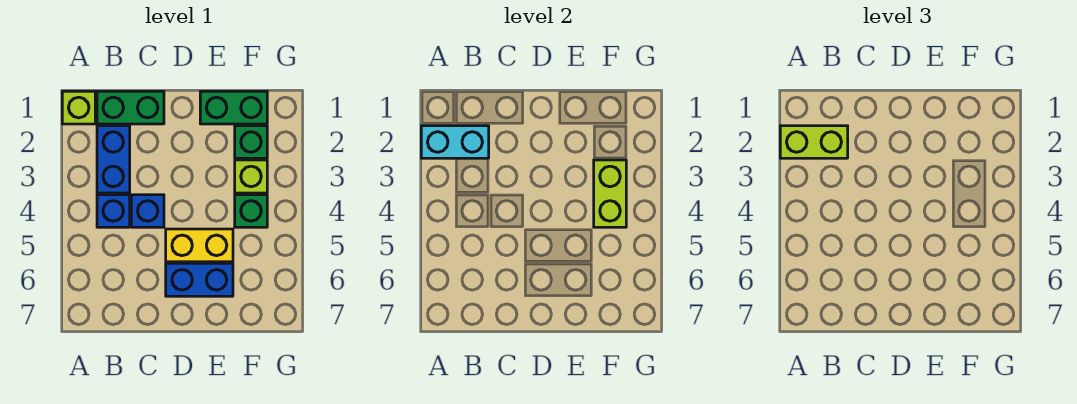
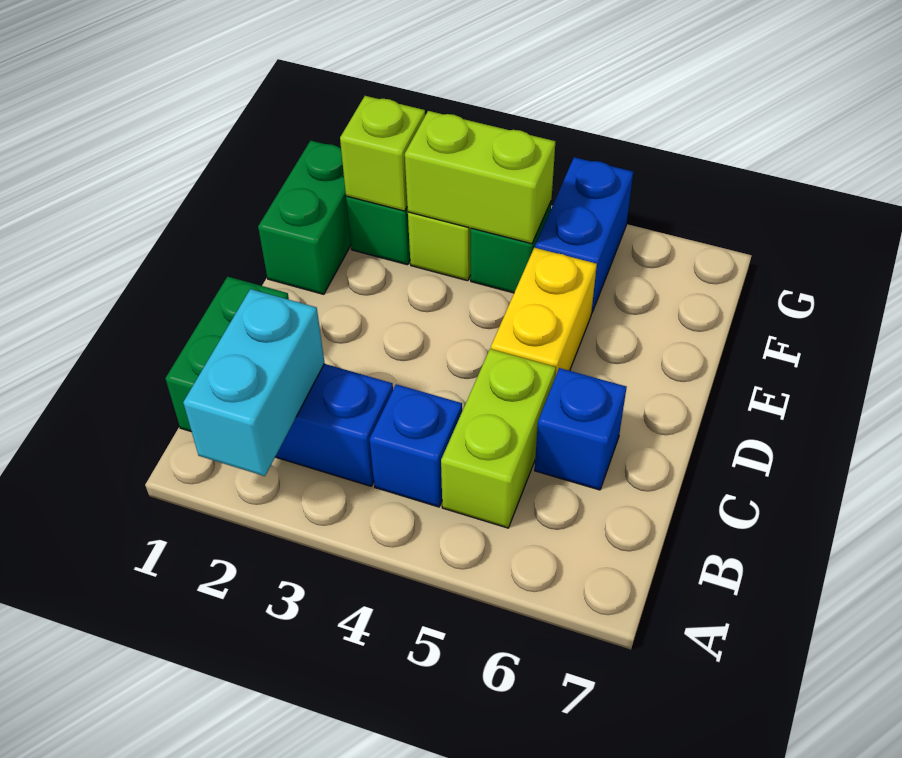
lime brick A1 level 1 -> lime brick F2 level 2
lime brick A2:B2 level 3 -> lime brick B5:C5 level 1
blue brick C4 level 1 -> blue brick C6 level 1
blue brick D6:E6 level 1 -> blue brick F5:G5 level 1

